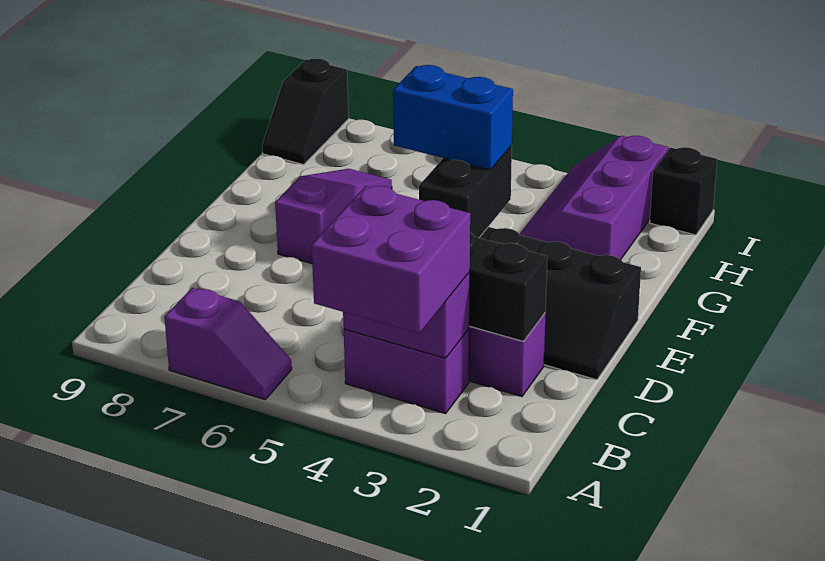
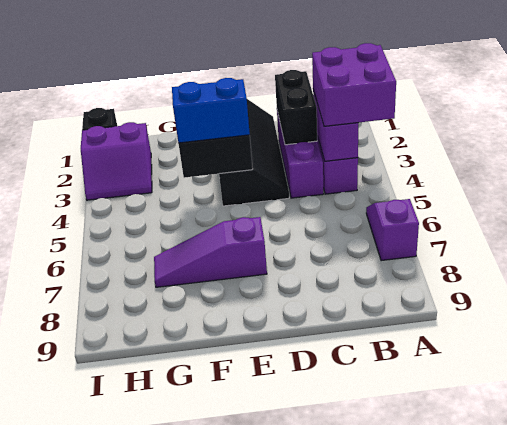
blue brick F4:F5 level 3 -> blue brick E4:F4 level 3
purple slope G2:I3 level 1 top 2 -> purple slope H2:I3 level 1 top 2
black slope H9:I9 level 1 top I -> none

